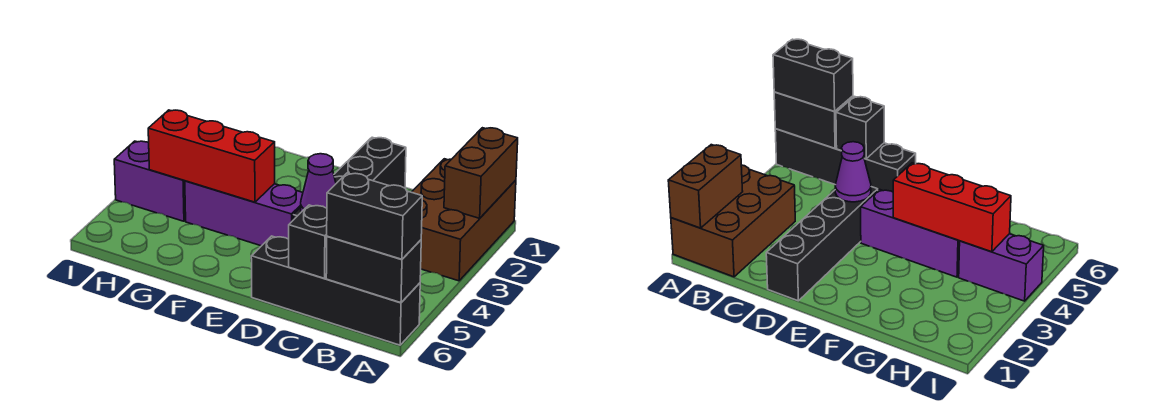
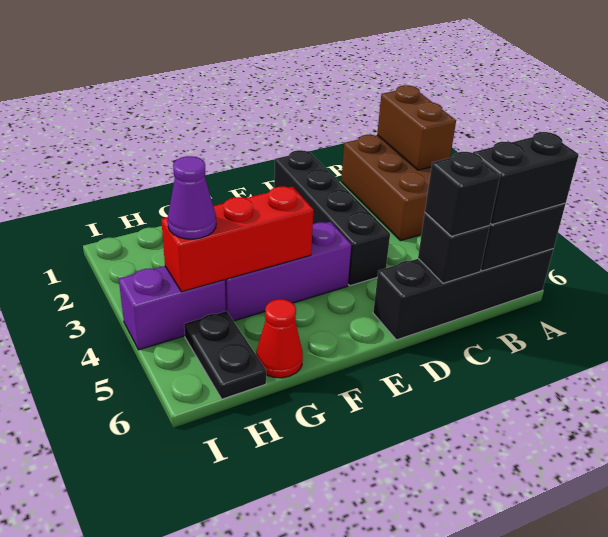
none -> black brick C6 level 3
purple cone D4 level 2 -> purple cone H4 level 3
none -> red cone G6 level 1
none -> black plate H5:H6 level 1

